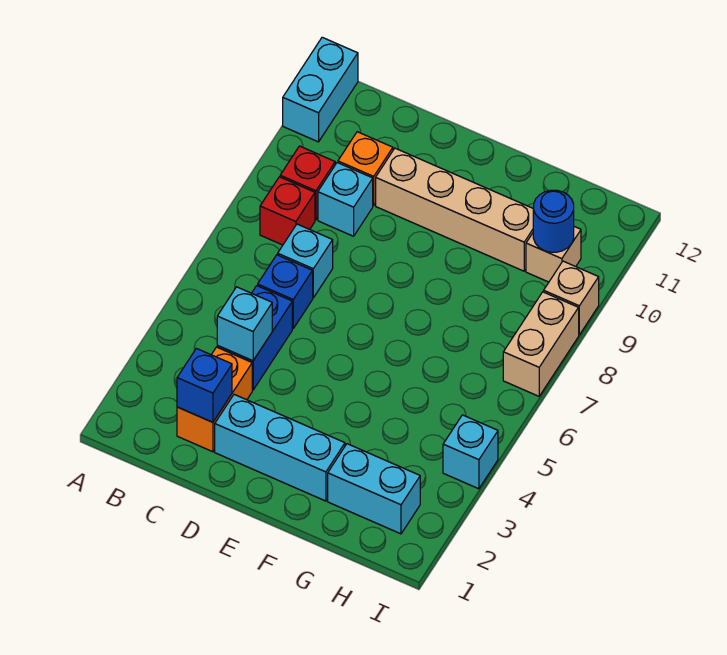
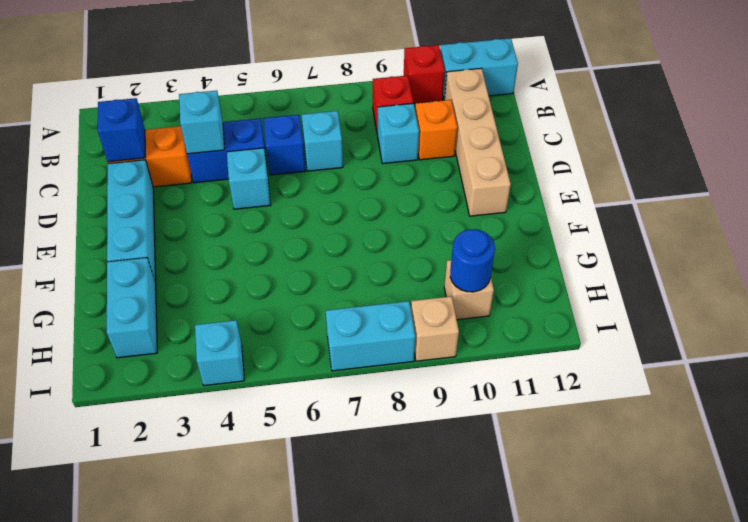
red brick B8 level 1 -> red brick A10 level 1
none -> cyan brick D5 level 1
tan brick D10:G10 level 1 -> tan brick B11:E11 level 1
tan brick I7:I8 level 1 -> cyan brick I7:I8 level 1

